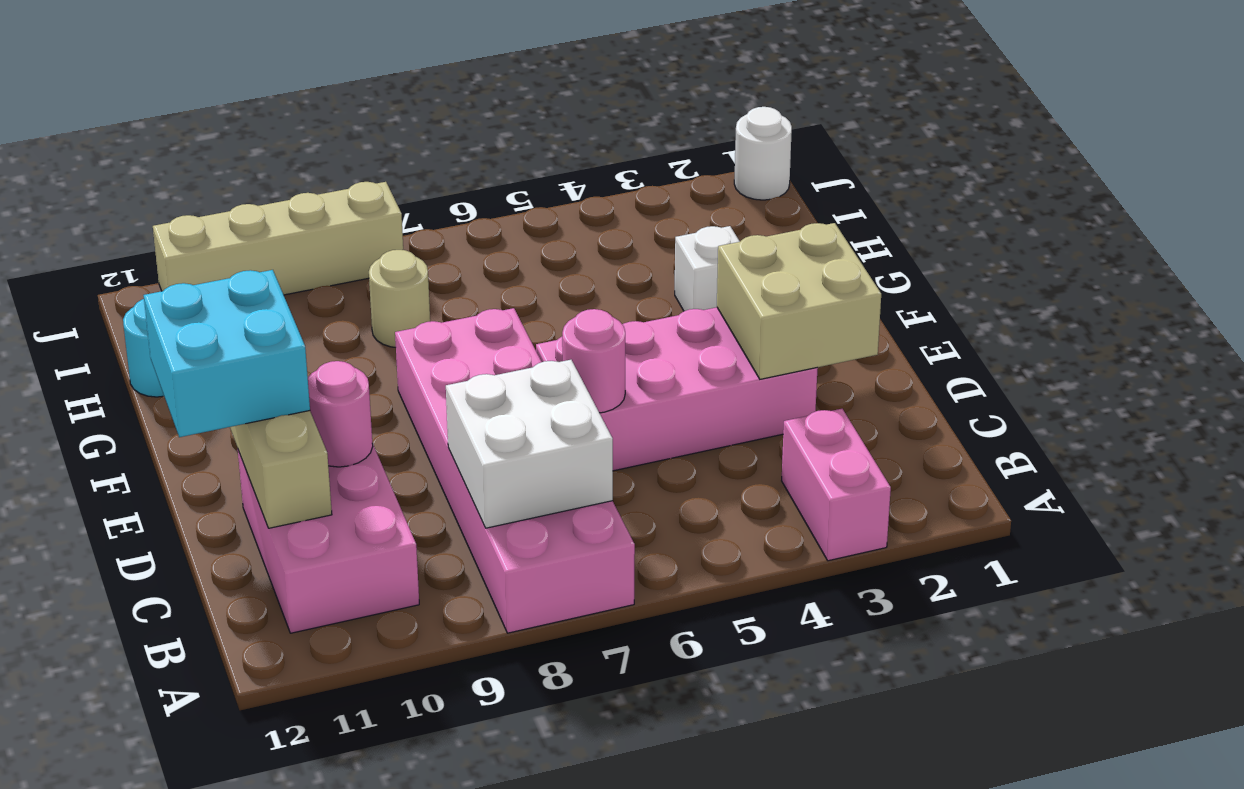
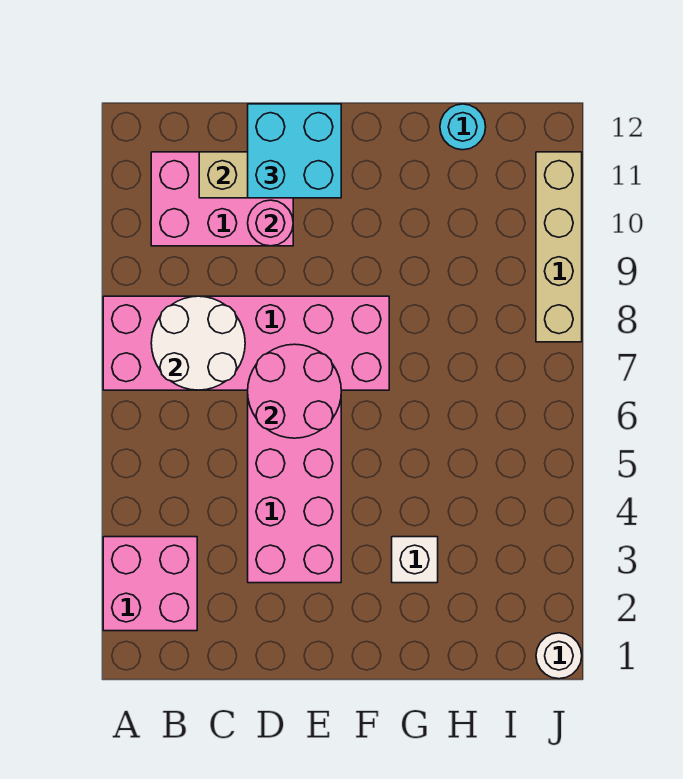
pink brick A3:B3 level 1 -> pink brick A2:B3 level 1
white brick B7:C8 level 2 -> white round brick B7:C8 level 2
tan brick D2:E3 level 2 -> none
pink round brick D6 level 2 -> pink round brick D6:E7 level 2
tan round brick H8 level 1 -> none

